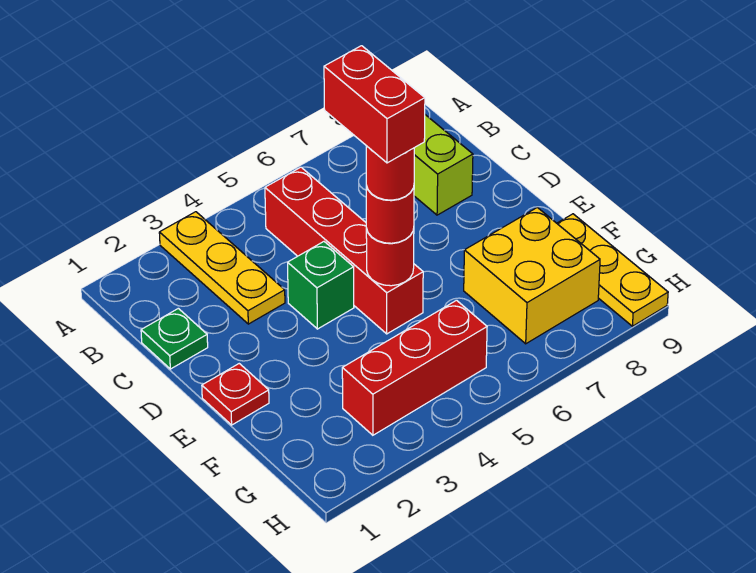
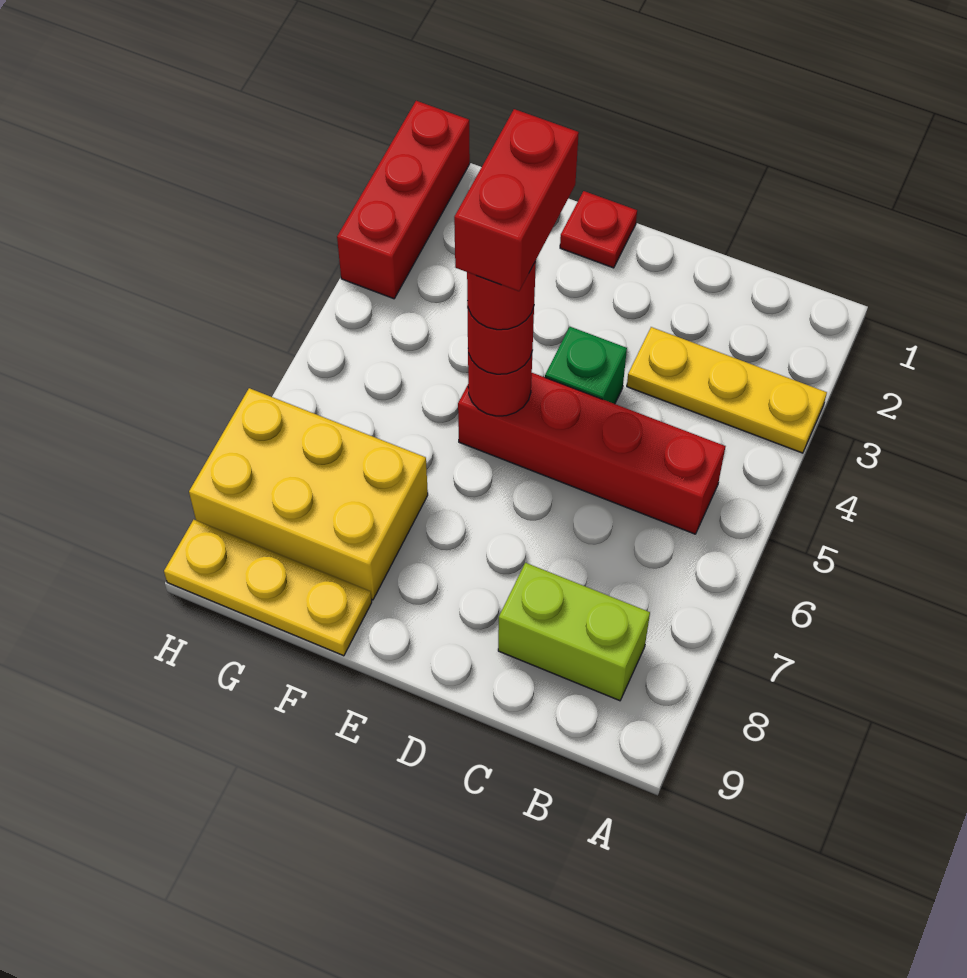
green plate C1 level 1 -> none
red brick D5:E5 level 5 -> red brick E4:E5 level 5
yellow brick F7:G8 level 1 -> yellow brick F7:H8 level 1
red brick G3:G5 level 1 -> red brick H1:H3 level 1

